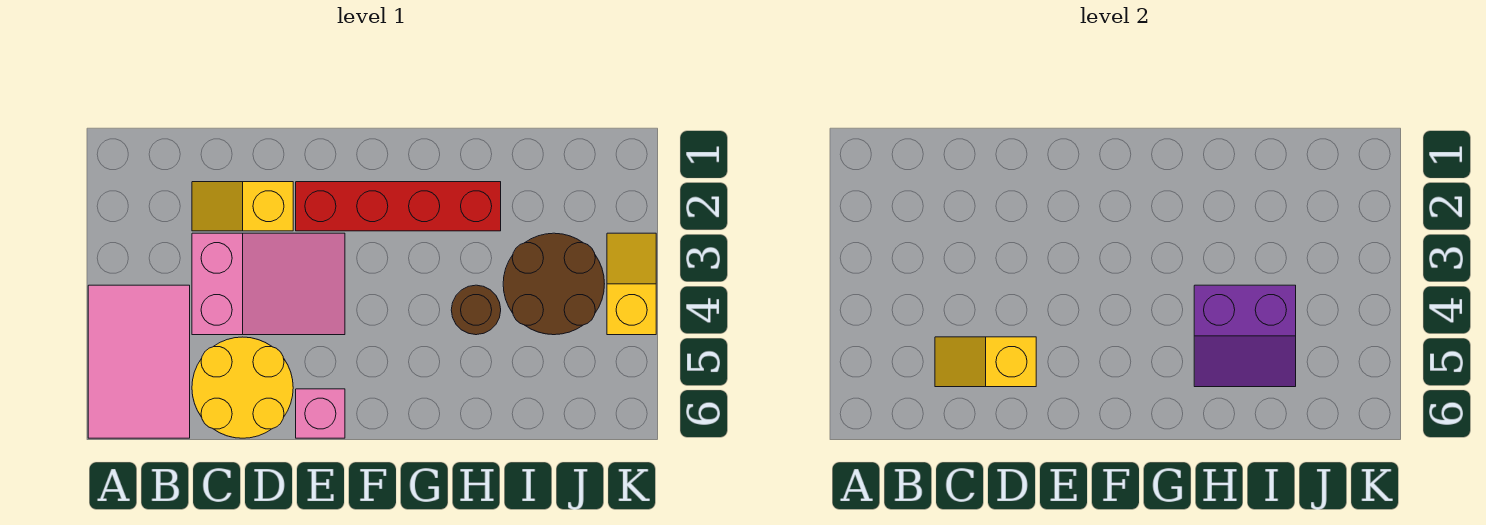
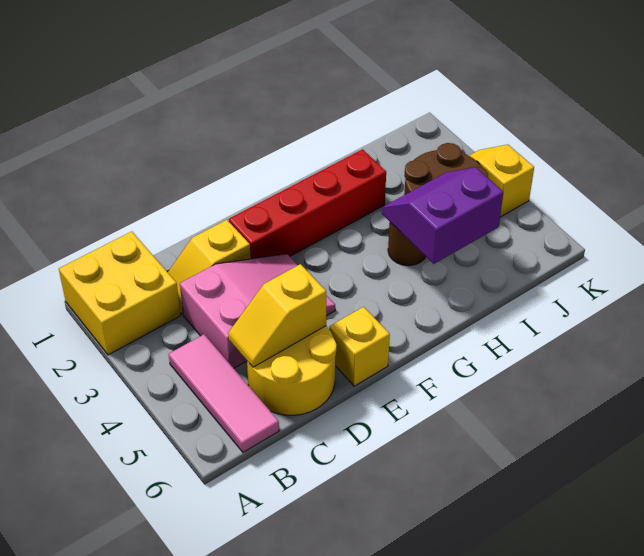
none -> yellow brick A1:B2 level 1
pink tile A4:B6 level 1 -> pink tile B4:B6 level 1
pink brick E6 level 1 -> yellow brick E6 level 1
purple slope H4:I5 level 2 top 4 -> purple slope H4:I5 level 2 top 5

